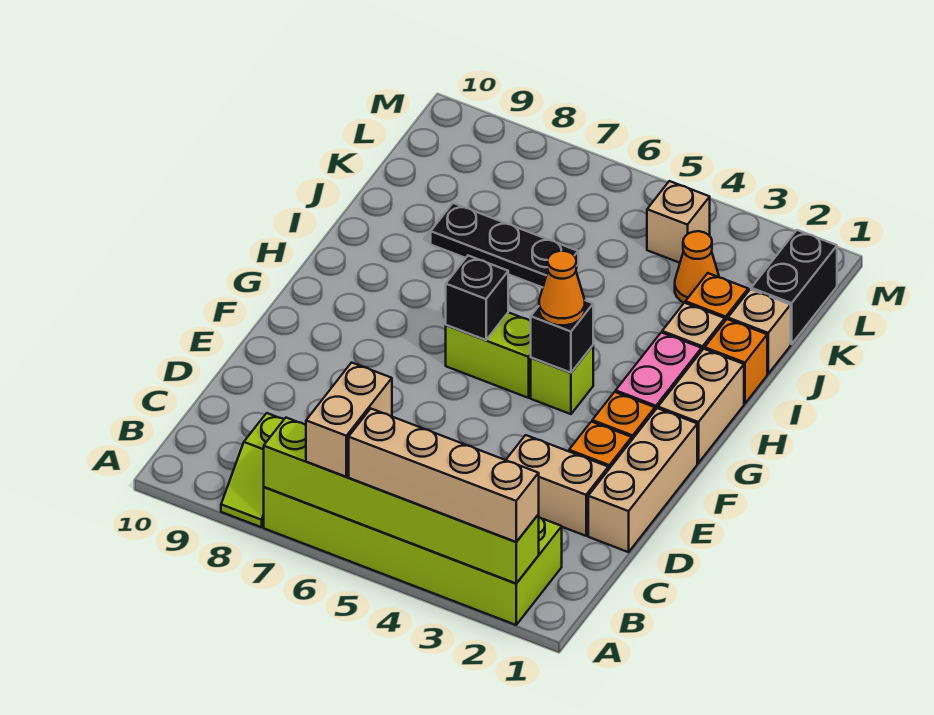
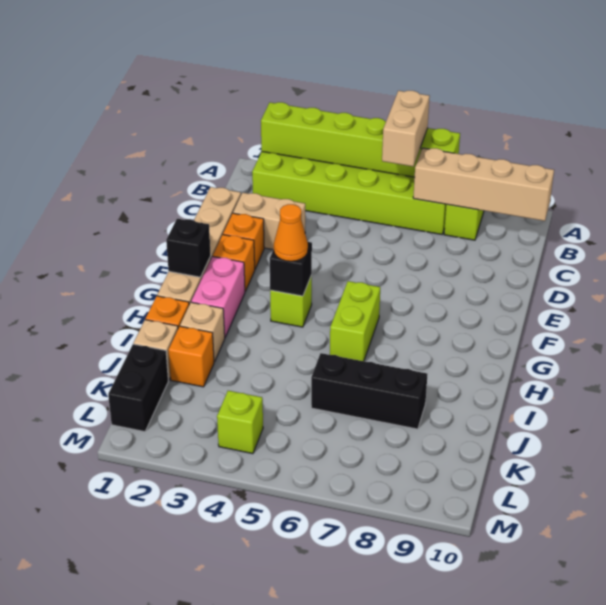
tan brick A2:A5 level 3 -> tan brick B7:B10 level 2
lime brick G5:G6 level 1 -> lime brick G6:H6 level 1
black brick G6 level 2 -> black brick G1 level 2
black plate J6:J8 level 1 -> black brick J6:J8 level 1
orange cone K3 level 1 -> none
tan brick L4 level 1 -> lime brick L4 level 1

